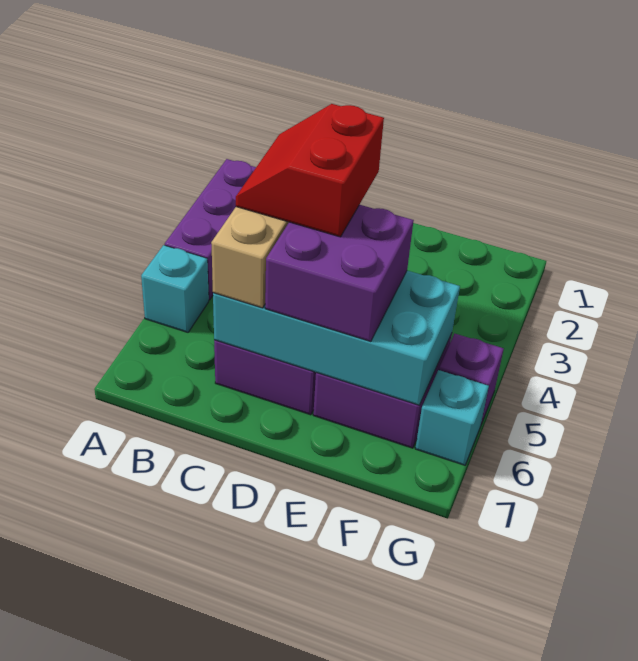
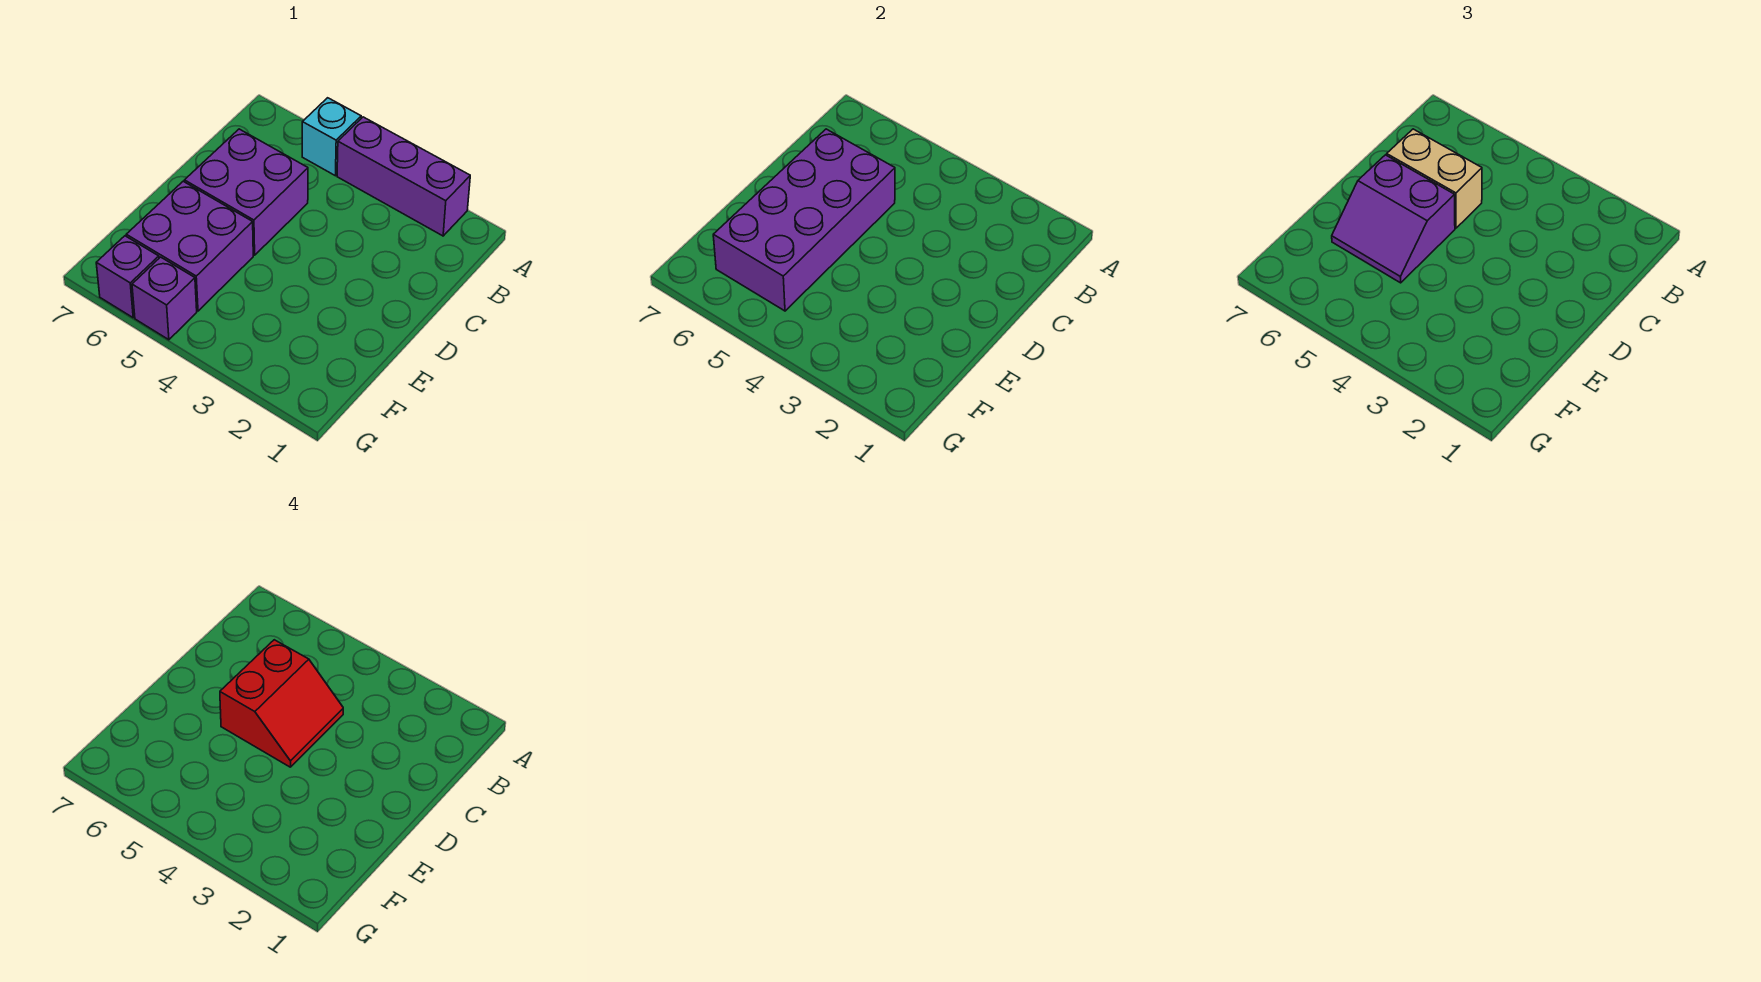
red slope C4:D5 level 4 top D -> red slope C4:D5 level 4 top 5
cyan brick C5:F6 level 2 -> purple brick C5:F6 level 2
purple brick D5:E6 level 3 -> purple slope D5:E6 level 3 top D
cyan brick G6 level 1 -> purple brick G6 level 1

